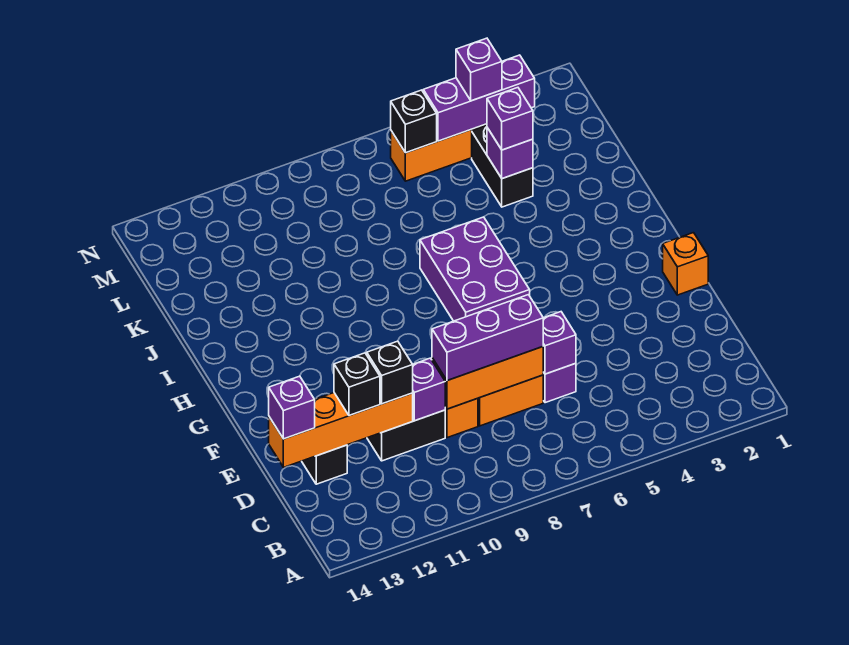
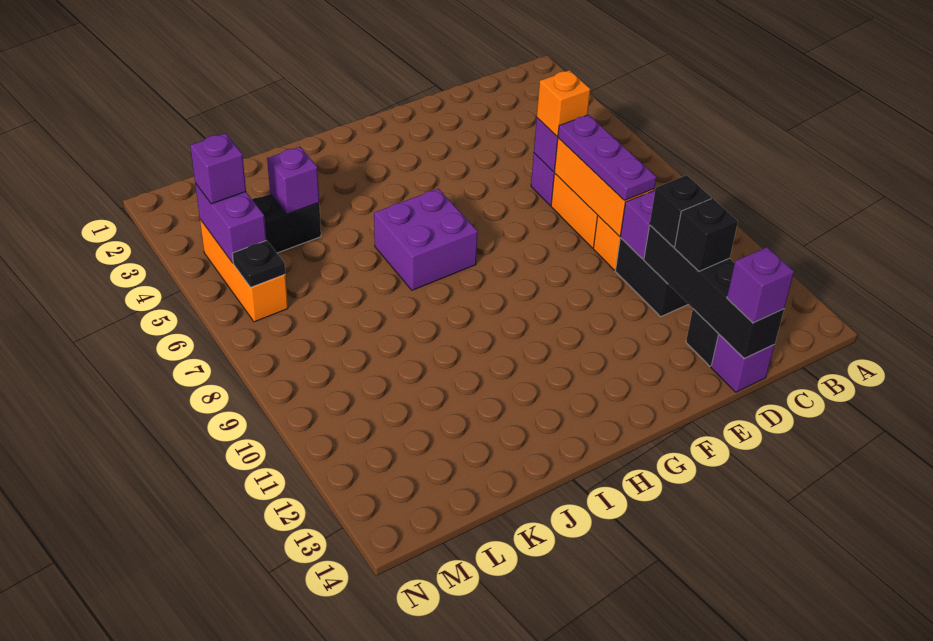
purple brick D7:D9 level 3 -> purple plate D7:D9 level 3
orange brick D11:D14 level 2 -> black brick D11:D14 level 2
orange brick F1 level 1 -> orange brick D6 level 3
purple brick G6:I7 level 1 -> purple brick H6:I7 level 1
purple brick K4 level 3 -> purple brick D14 level 1
purple brick M3:M5 level 2 -> purple brick M4:M5 level 2
black brick M6 level 2 -> black plate M6 level 2

